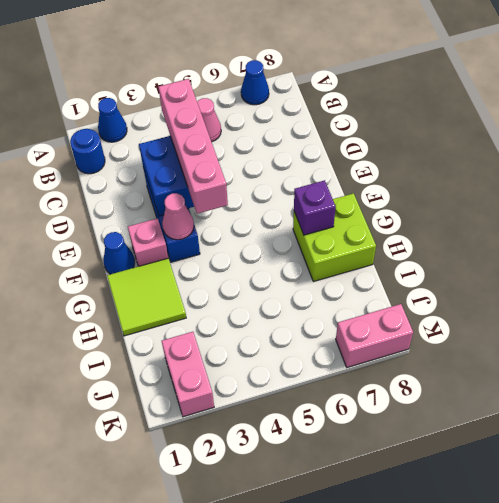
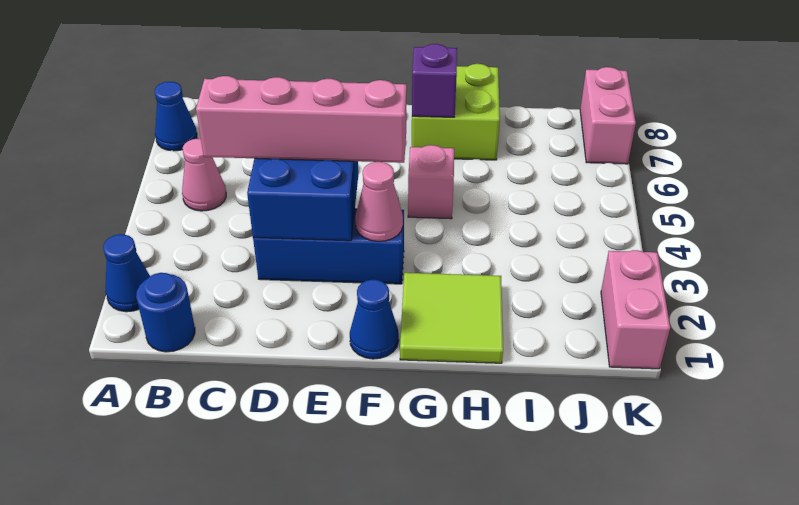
pink brick F2 level 1 -> pink brick G5 level 1
pink brick J2:K2 level 1 -> pink brick K1:K2 level 1

